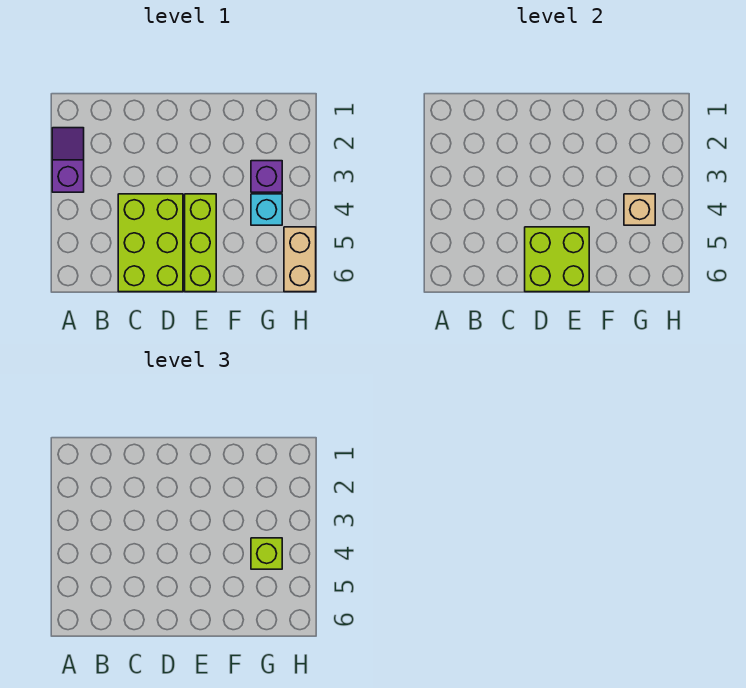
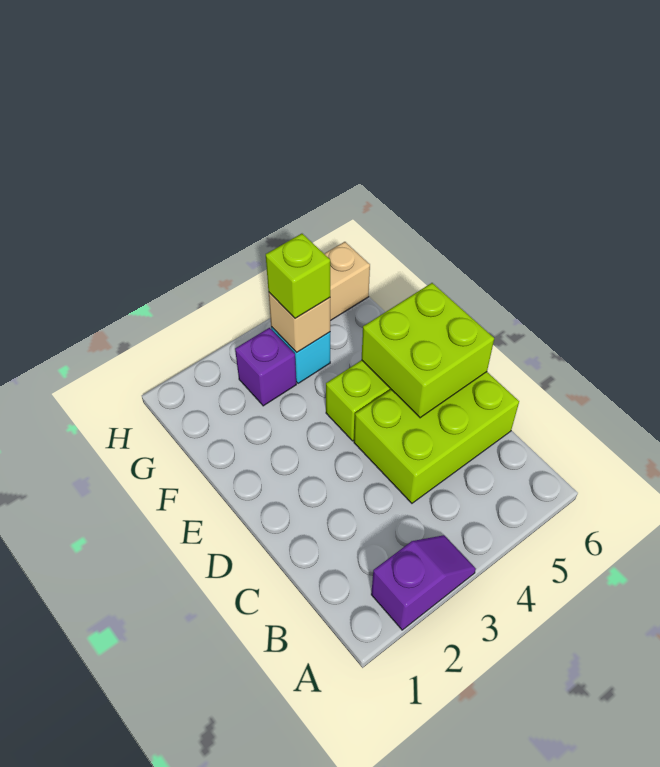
purple slope A2:A3 level 1 top 3 -> purple slope A2:A3 level 1 top 2

